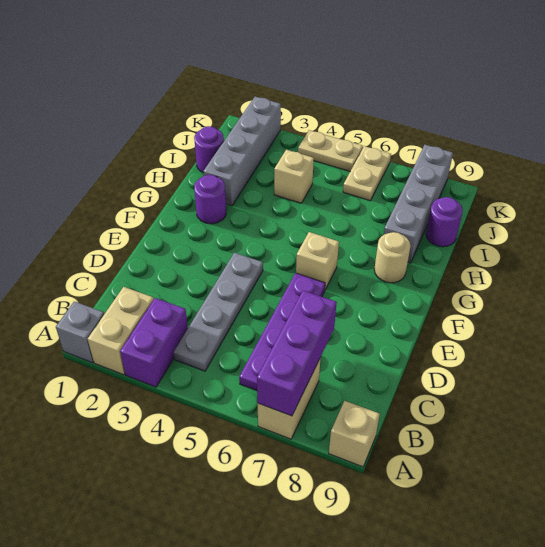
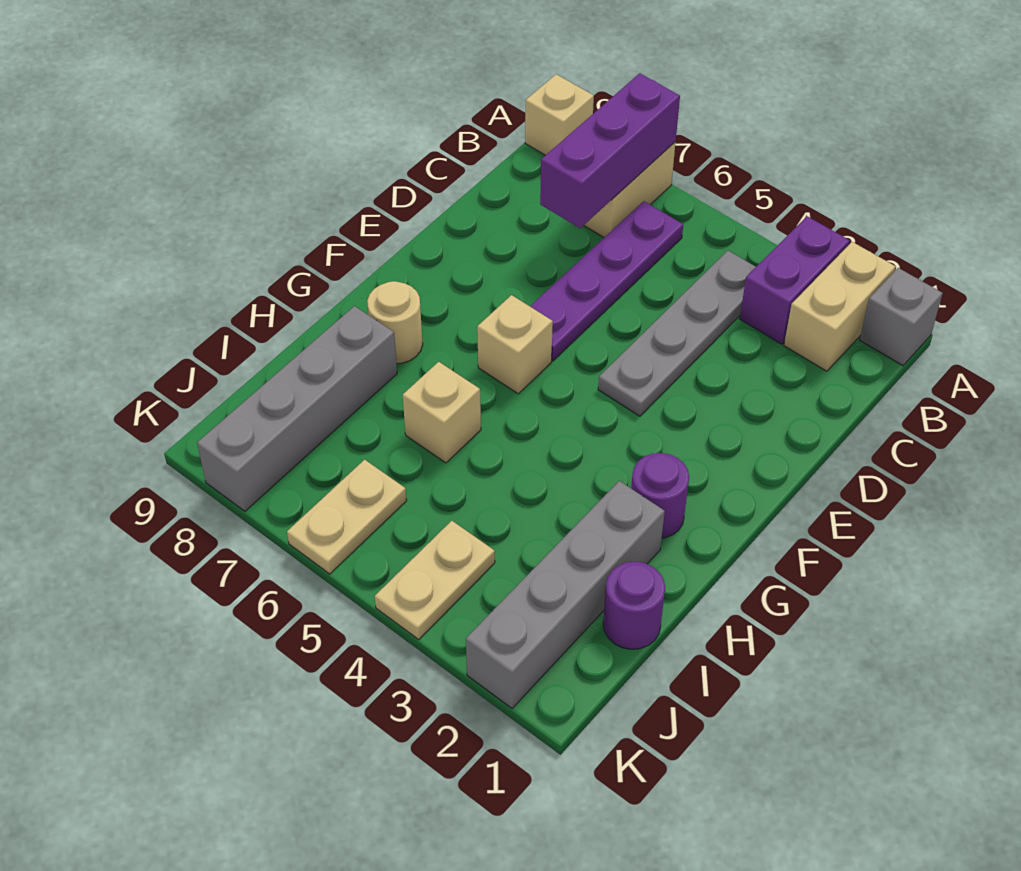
tan brick I4 level 1 -> tan brick H6 level 1
purple round brick I9 level 1 -> none
tan plate K4:K5 level 1 -> tan plate J4:K4 level 1

